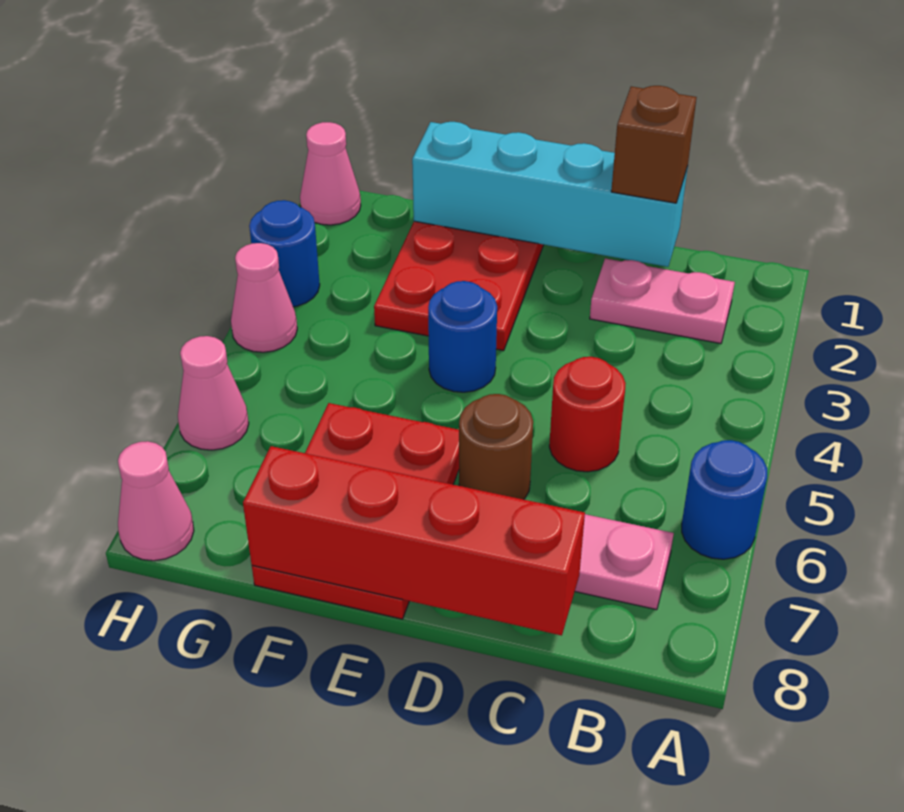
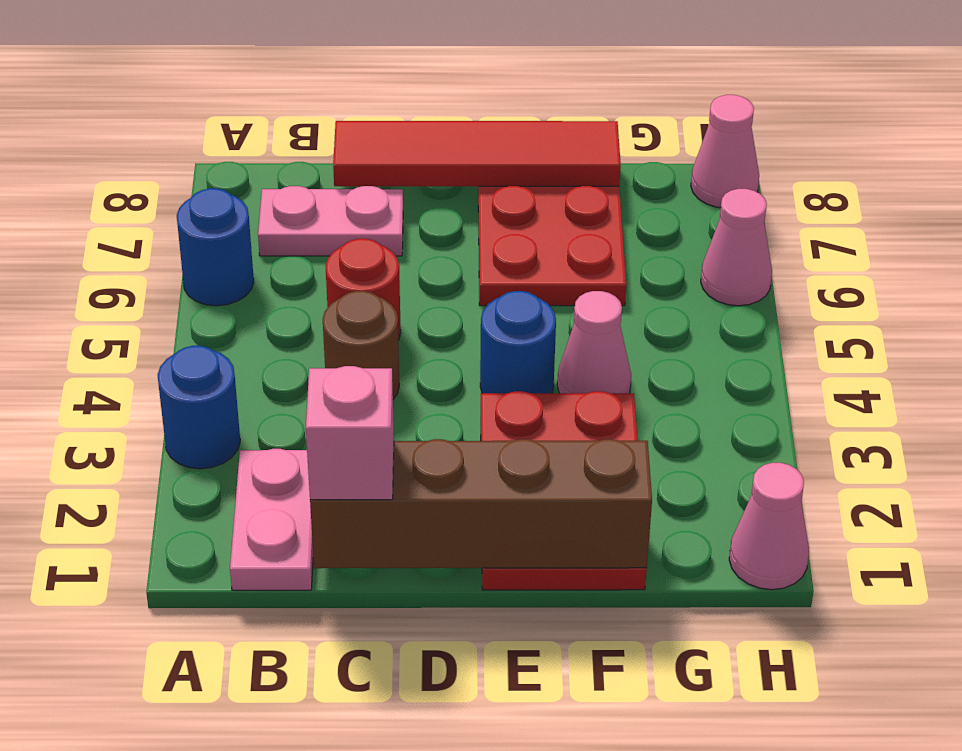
pink plate B2:C2 level 1 -> pink plate B1:B2 level 1
cyan brick C1:F1 level 2 -> brown brick C1:F1 level 2
brown brick C1 level 3 -> pink brick C1 level 3
red brick C8:F8 level 2 -> red tile C8:F8 level 2
brown round brick D6 level 1 -> brown round brick C4 level 1
blue round brick H3 level 1 -> blue round brick A3 level 1
pink cone H4 level 1 -> pink cone F4 level 1

